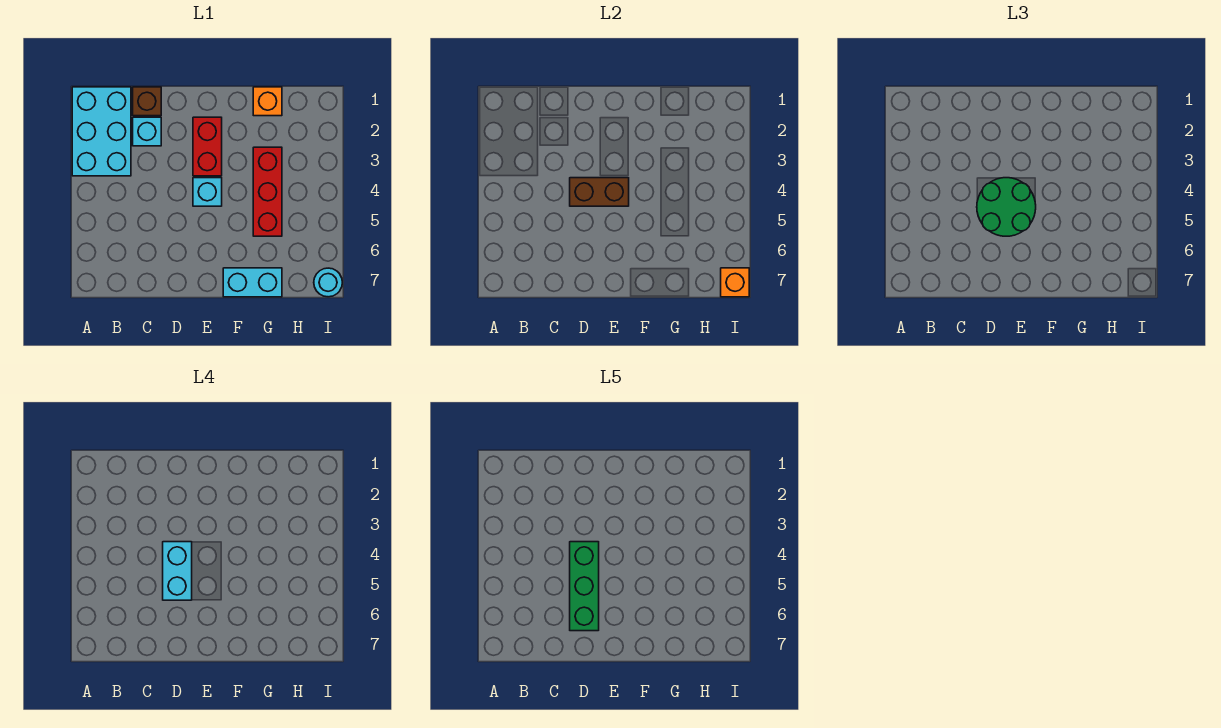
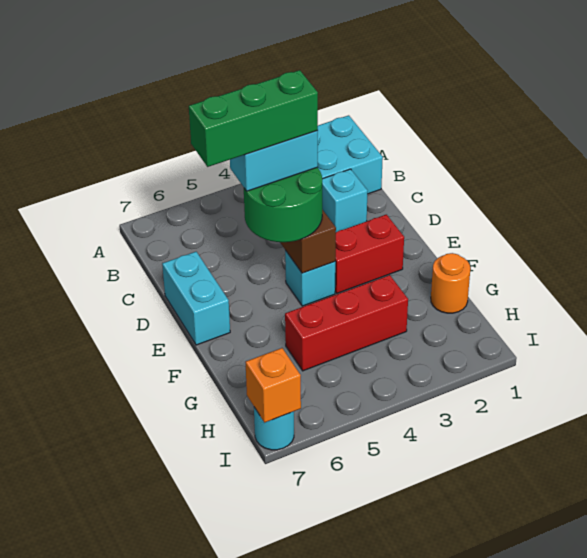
brown brick C1 level 1 -> none
cyan brick F7:G7 level 1 -> cyan brick D7:E7 level 1
orange brick G1 level 1 -> orange round brick G1 level 1

